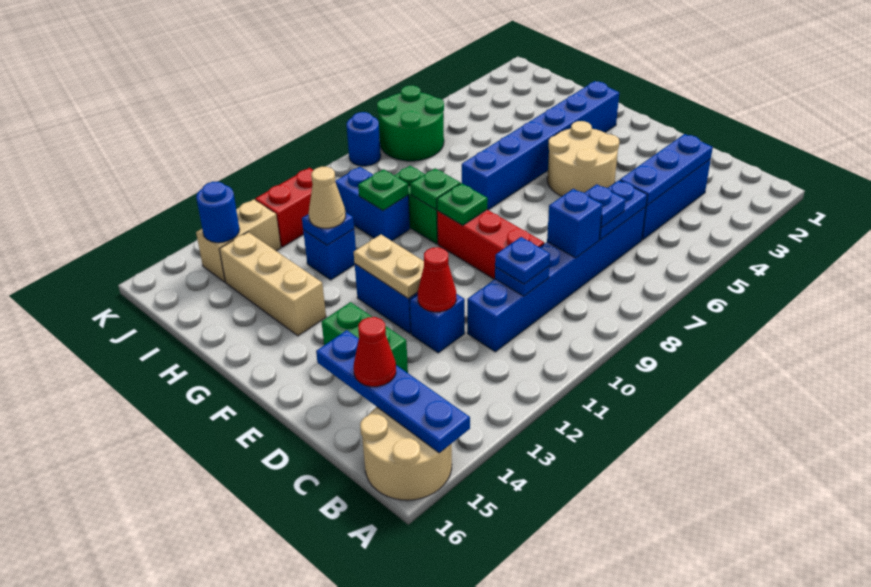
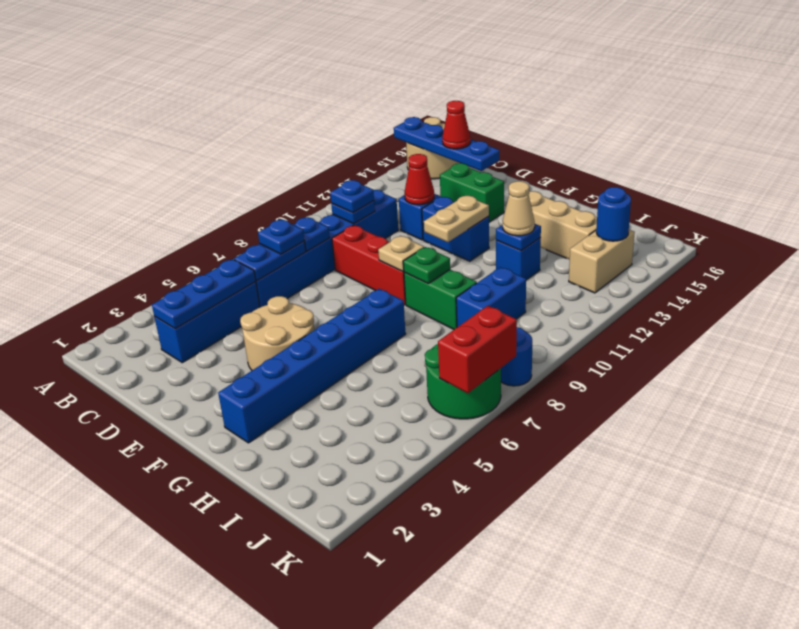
blue brick C8 level 2 -> blue plate C8 level 2
tan plate E12:F12 level 2 -> tan plate F11:F12 level 2
green plate F9 level 2 -> tan plate F9 level 2
blue brick H10:I10 level 1 -> blue brick I9:I10 level 1
green plate H10 level 2 -> none
red brick J11:J12 level 1 -> red brick K6:K7 level 2

